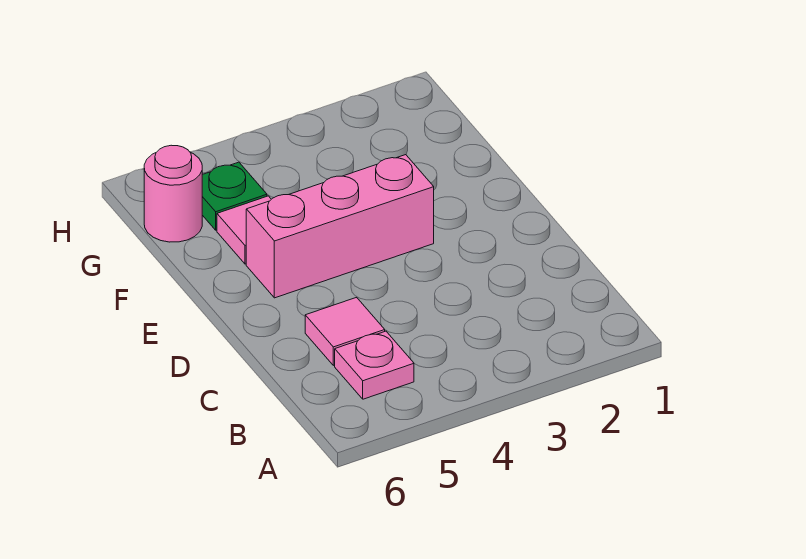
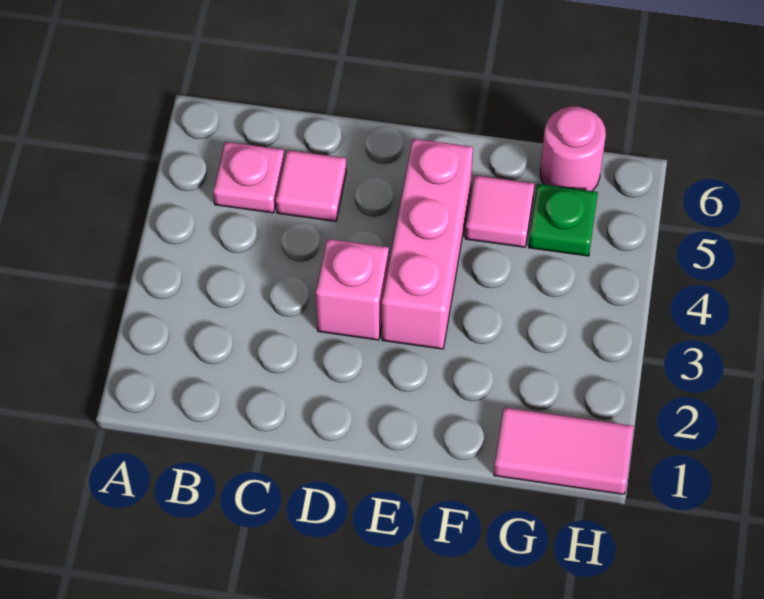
none -> pink brick D3 level 1
none -> pink tile G1:H1 level 1

